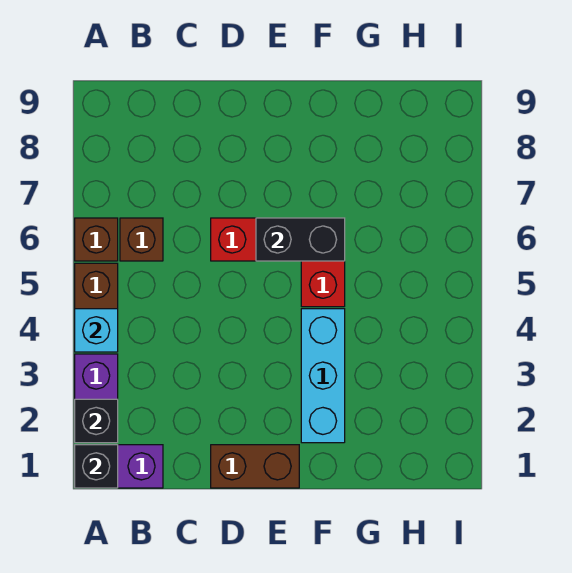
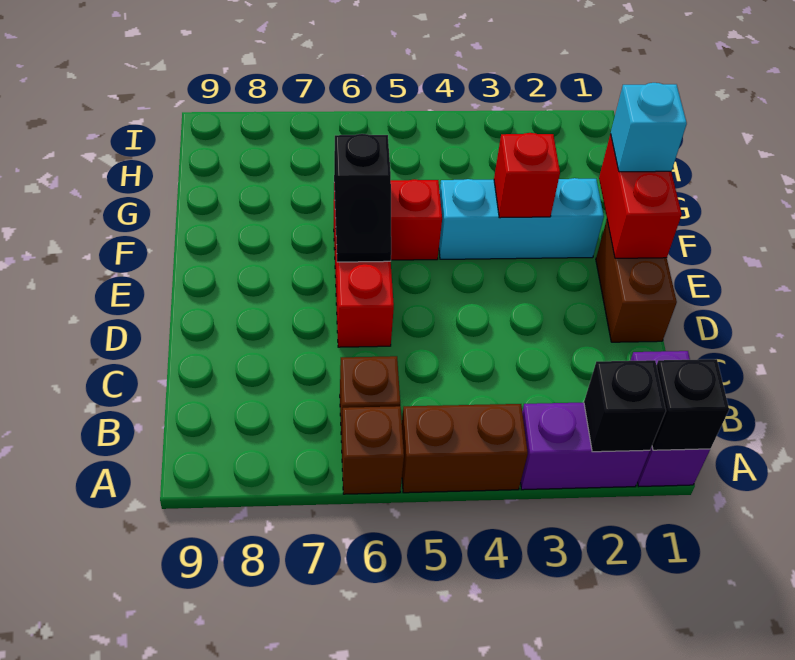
cyan brick A4 level 2 -> cyan brick F1 level 3
none -> red brick E1:F1 level 2
black brick E6:F6 level 2 -> black slope E6:F6 level 2 top F
none -> red brick F3 level 2

